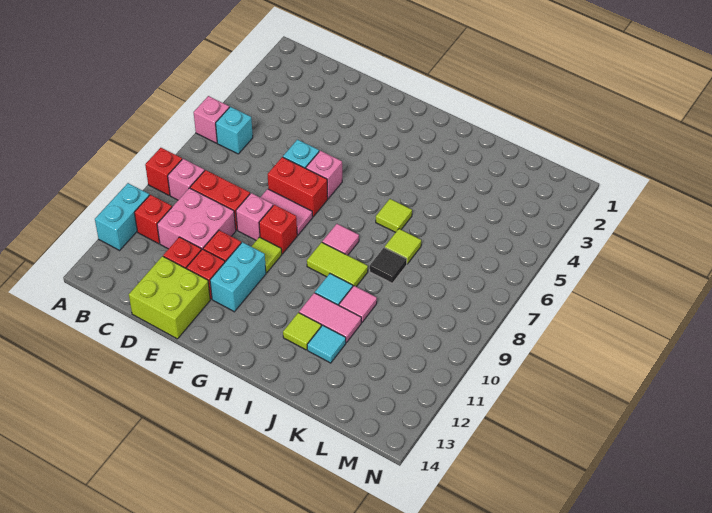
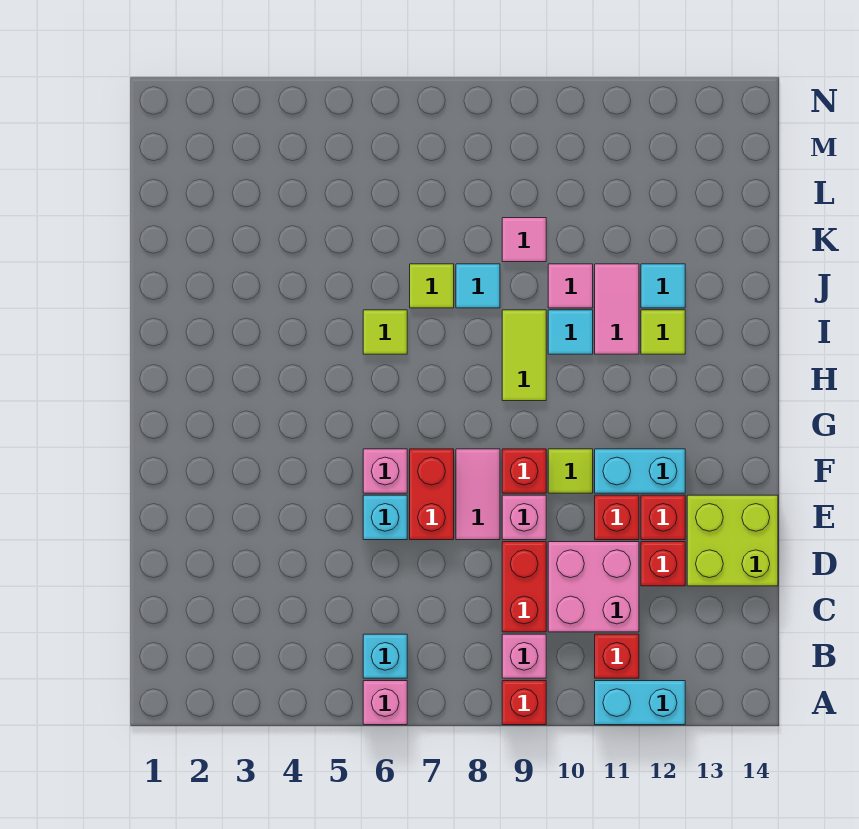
pink tile H8 level 1 -> pink tile K9 level 1
black tile J8 level 1 -> cyan tile J8 level 1

